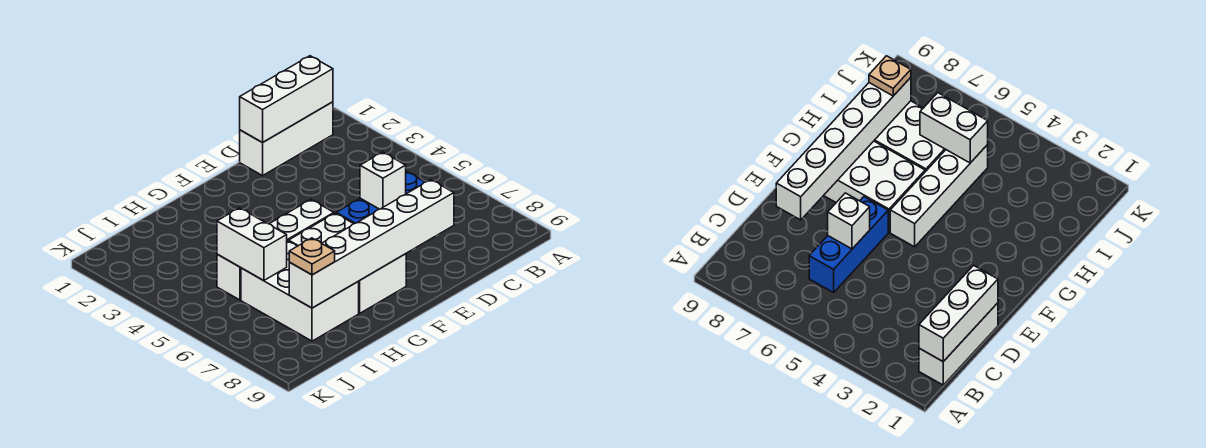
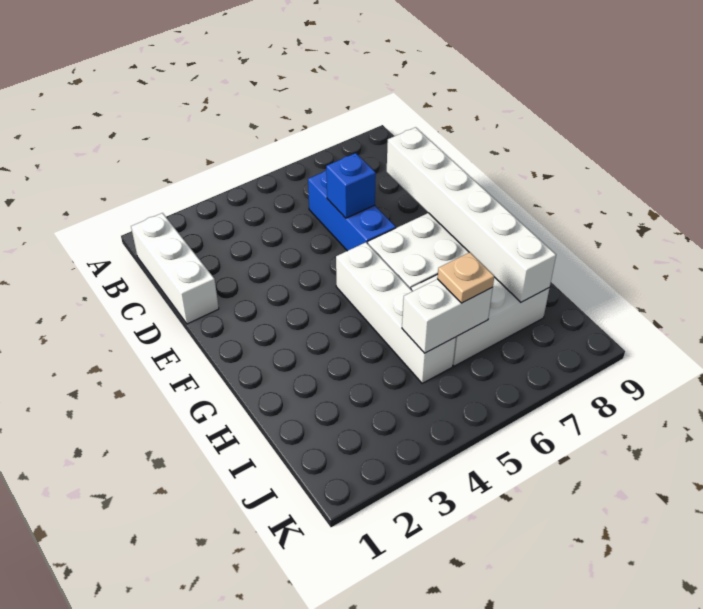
white brick B1:D1 level 2 -> none
white brick D6 level 2 -> blue brick D6 level 2
tan plate I8 level 3 -> tan plate I6 level 3

